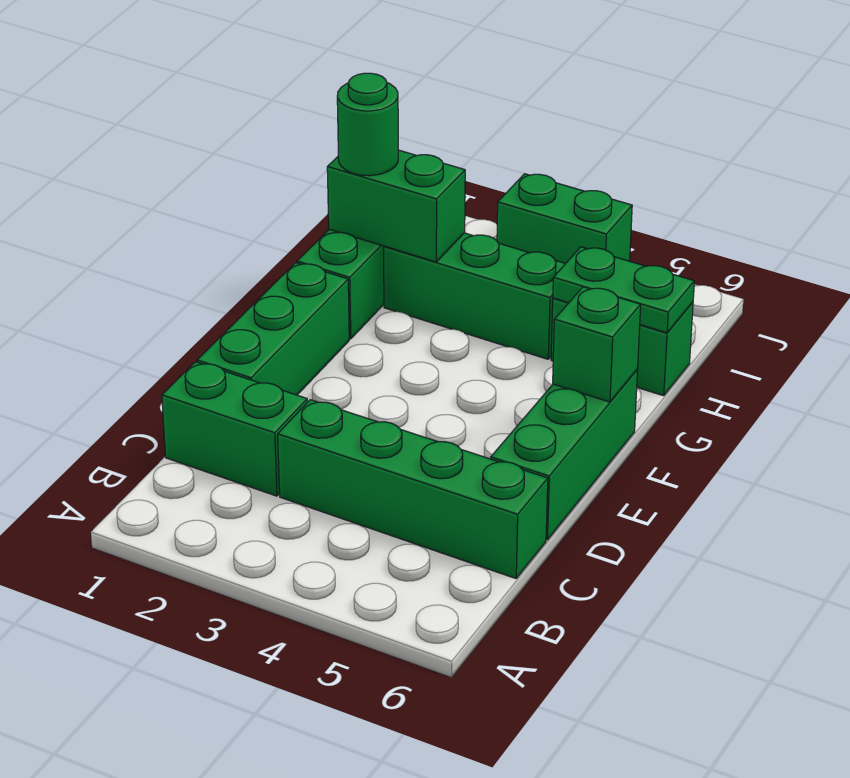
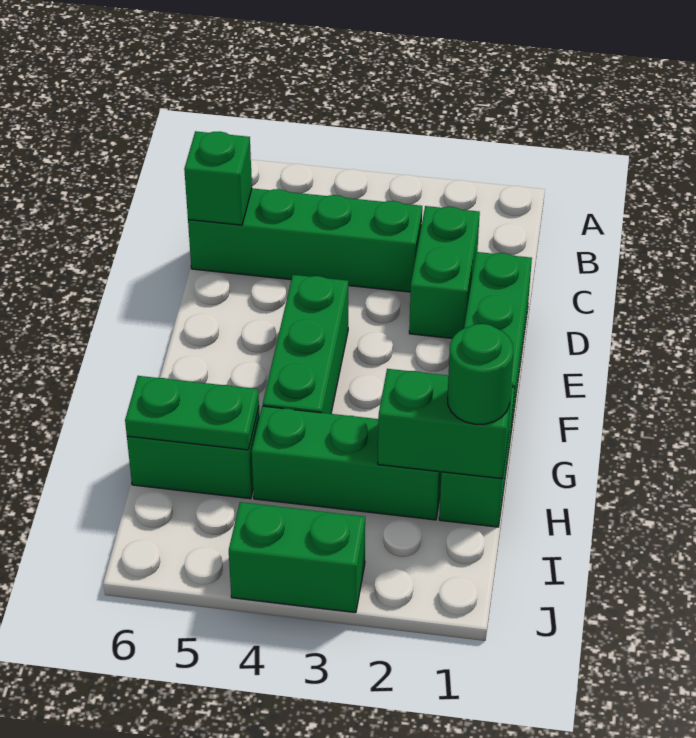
green brick C1:C2 level 1 -> green brick C2:D2 level 1
green brick D6:F6 level 1 -> green brick E4:G4 level 1
green brick F6 level 2 -> green brick C6 level 2

